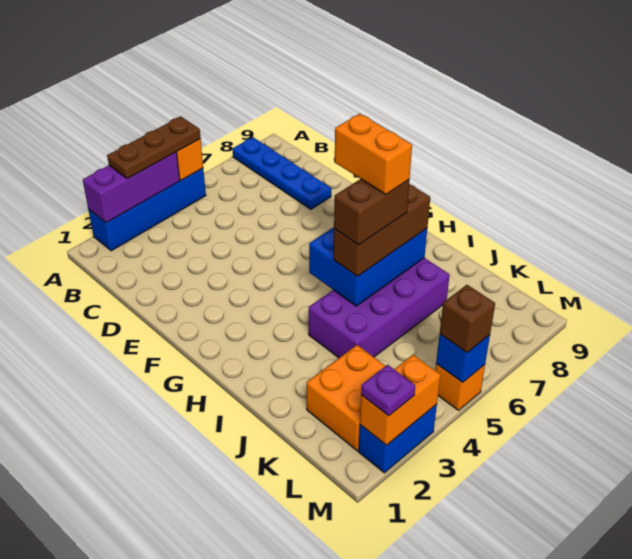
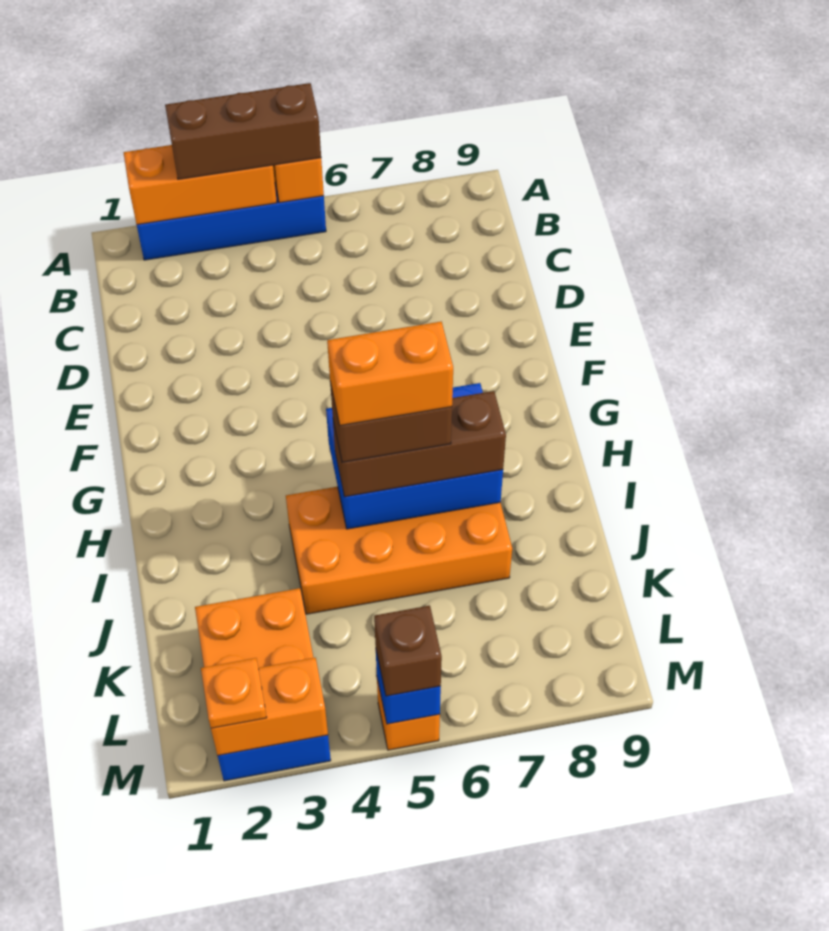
purple brick A2:A4 level 2 -> orange brick A2:A4 level 2
brown plate A3:A5 level 3 -> brown brick A3:A5 level 3
blue plate A8:D8 level 1 -> none
orange brick H6:I6 level 5 -> orange brick I5:I6 level 5
purple brick I4:J7 level 1 -> orange brick I4:J7 level 1
purple plate M2 level 3 -> orange plate M2 level 3

